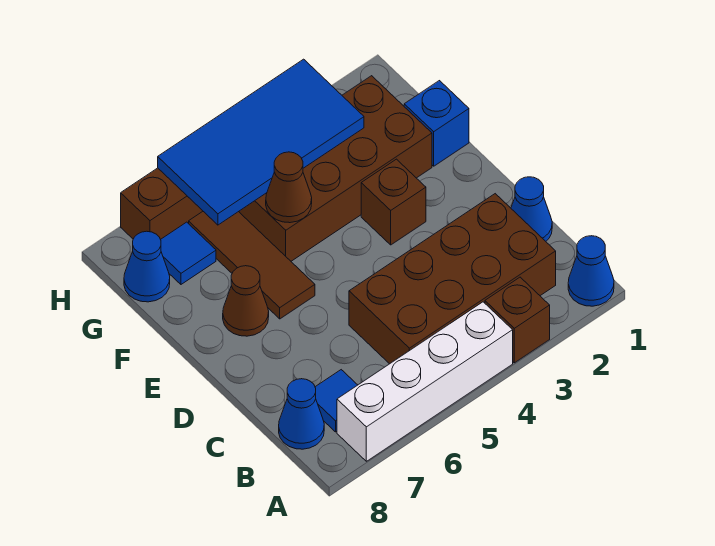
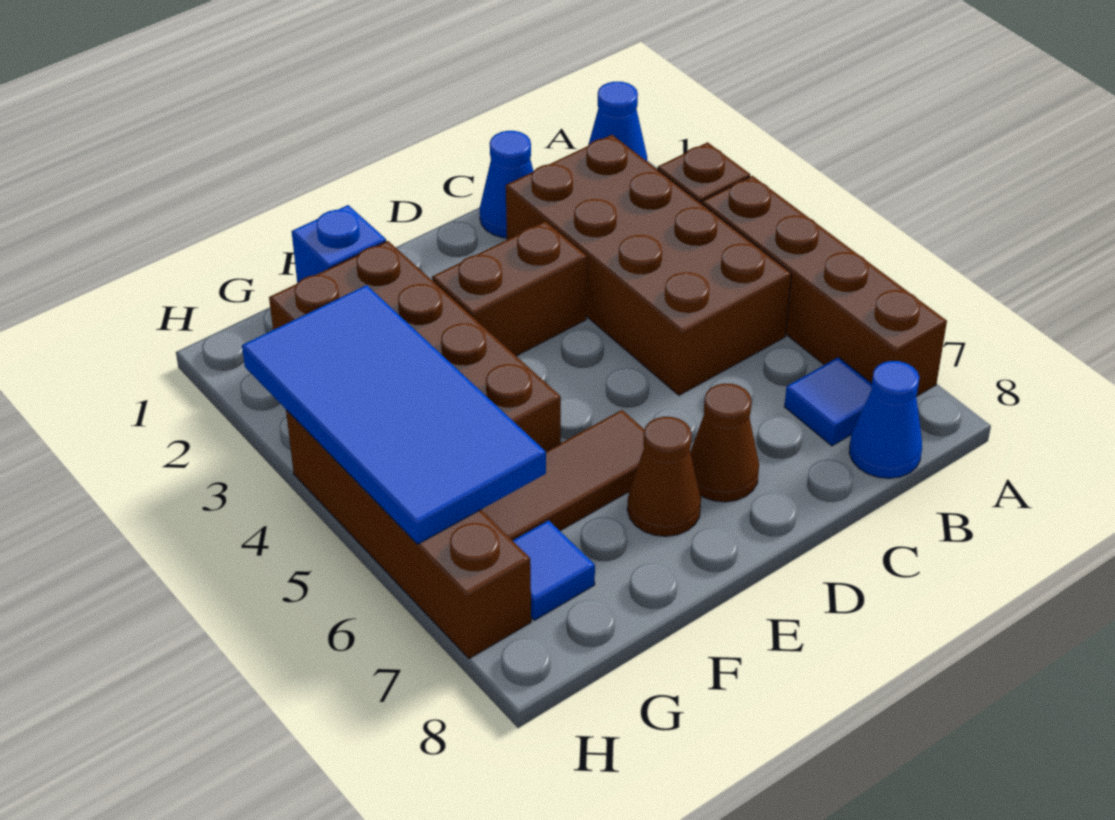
white brick A4:A7 level 1 -> brown brick A4:A7 level 1
brown brick E3 level 1 -> brown brick D3:E3 level 1
brown cone F5 level 2 -> brown cone D7 level 1
blue cone G8 level 1 -> none

